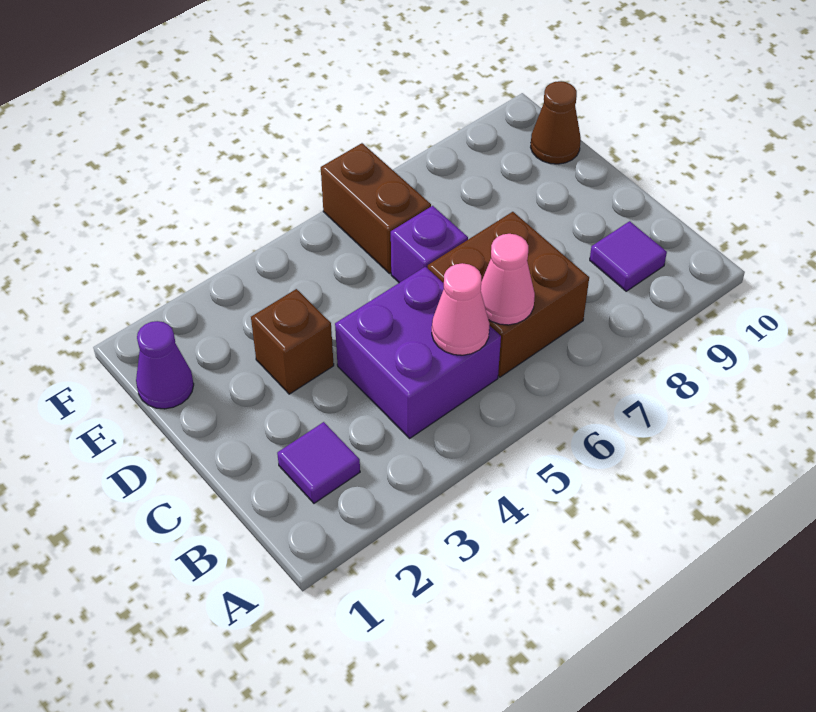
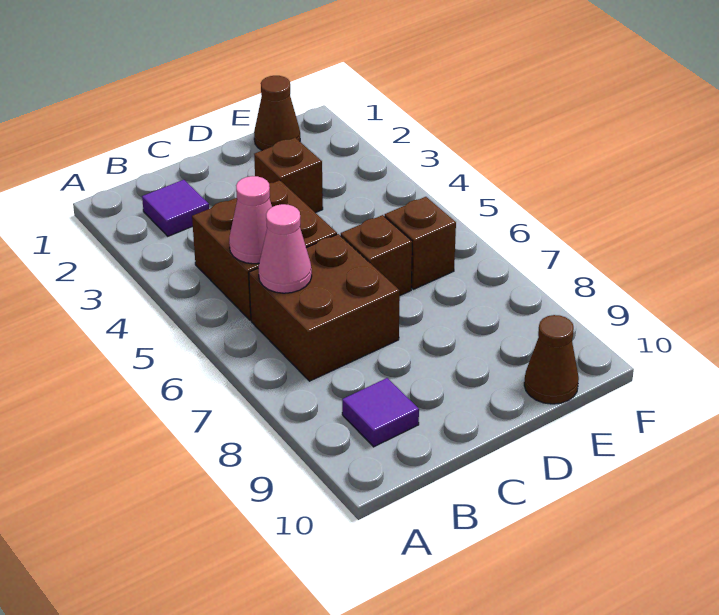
purple brick B4:C5 level 1 -> brown brick B4:C5 level 1
purple brick D6 level 1 -> brown brick D6 level 1
purple cone E1 level 1 -> brown cone E1 level 1
brown brick E6:F6 level 1 -> brown brick E6 level 1

